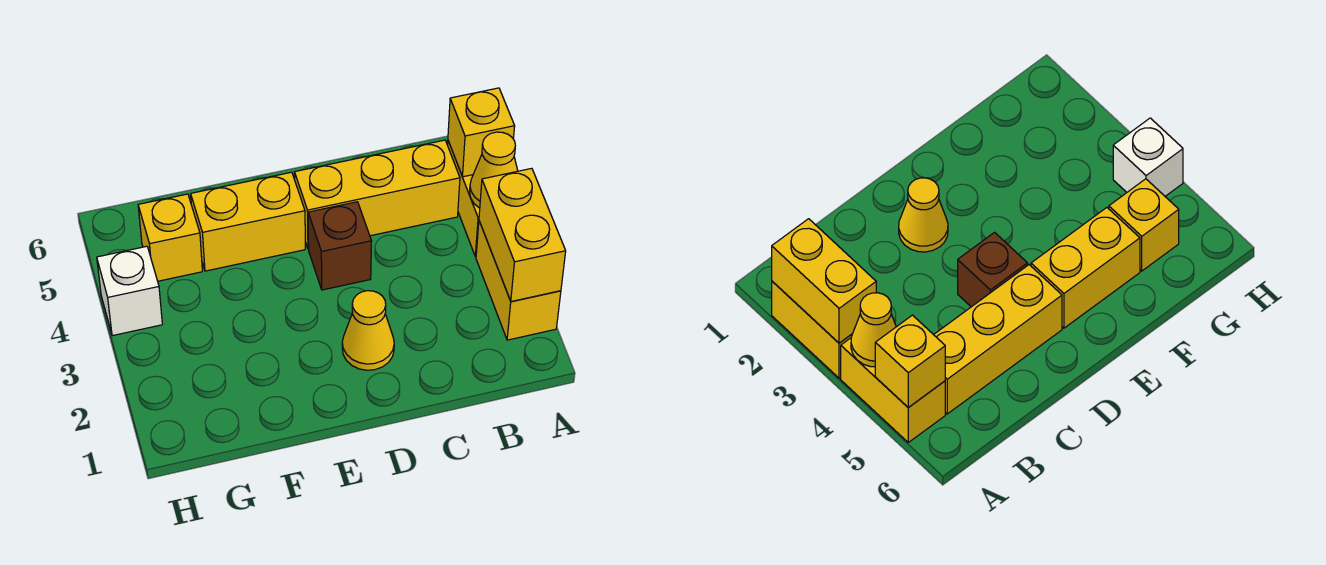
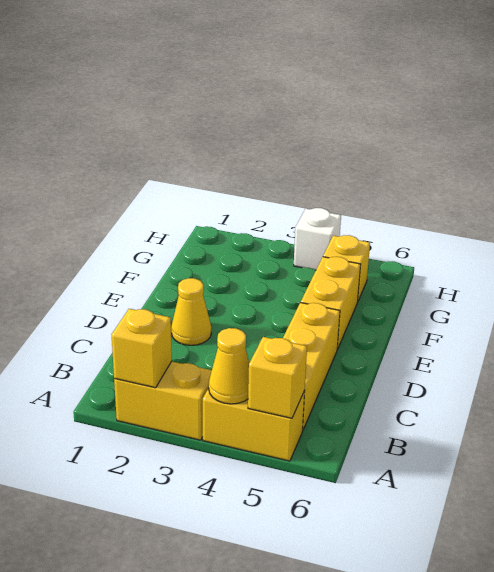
yellow brick A2:A3 level 2 -> yellow brick A2 level 2
brown brick D4 level 1 -> none

